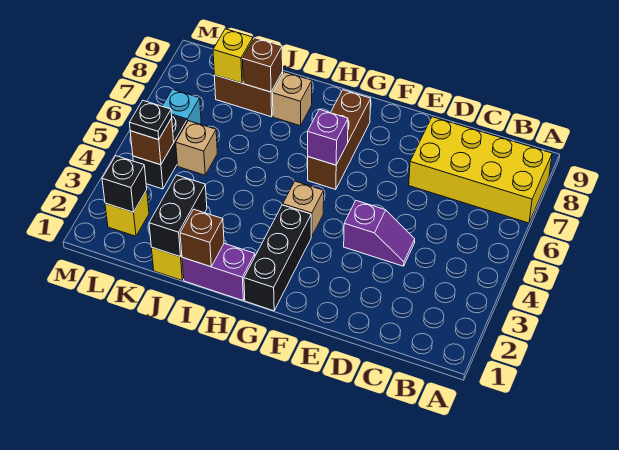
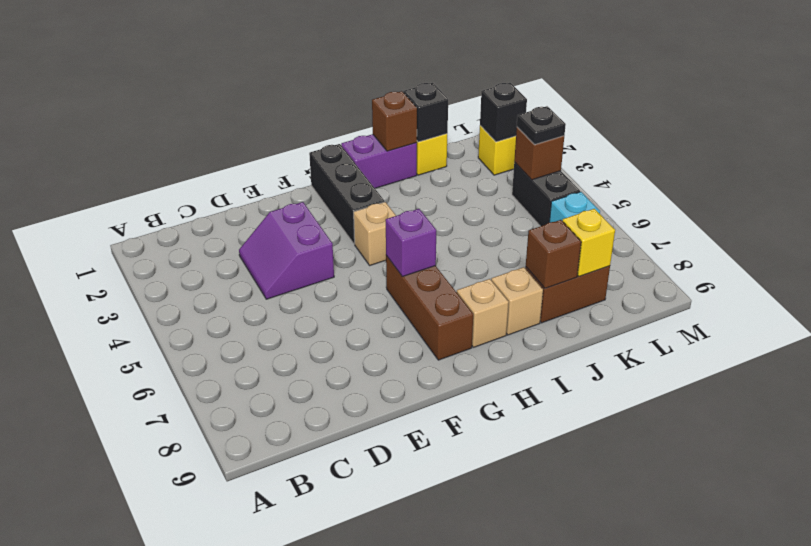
yellow brick A7:D8 level 1 -> none
purple slope D4:E4 level 1 top E -> purple slope D3:E4 level 1 top E
black brick J1:J2 level 2 -> black brick J1 level 2
tan brick K5 level 1 -> tan brick H8 level 1

